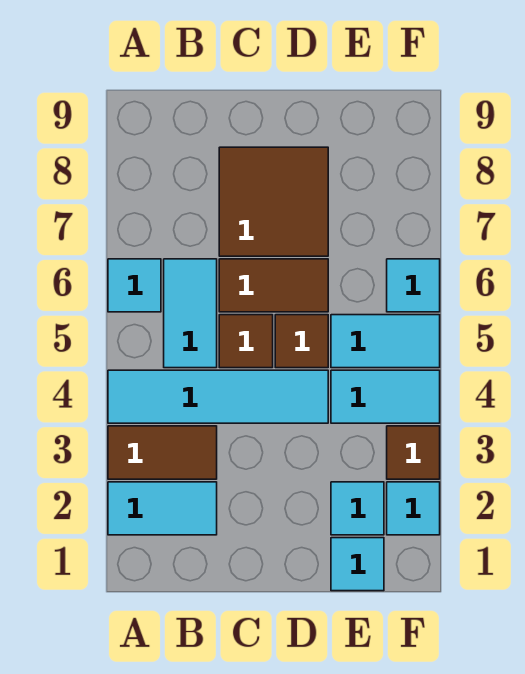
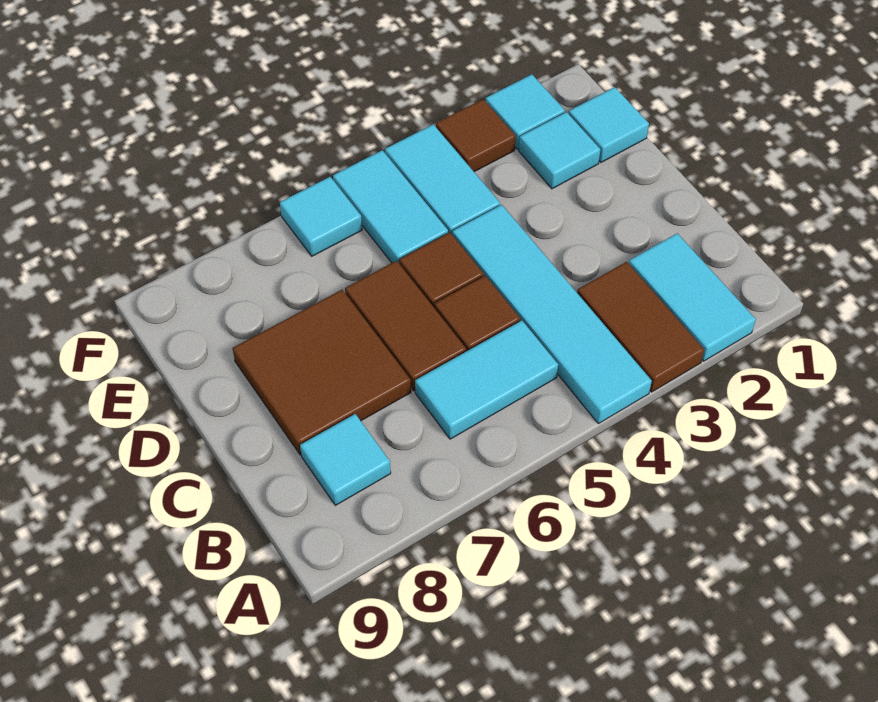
cyan tile A6 level 1 -> cyan tile B8 level 1

